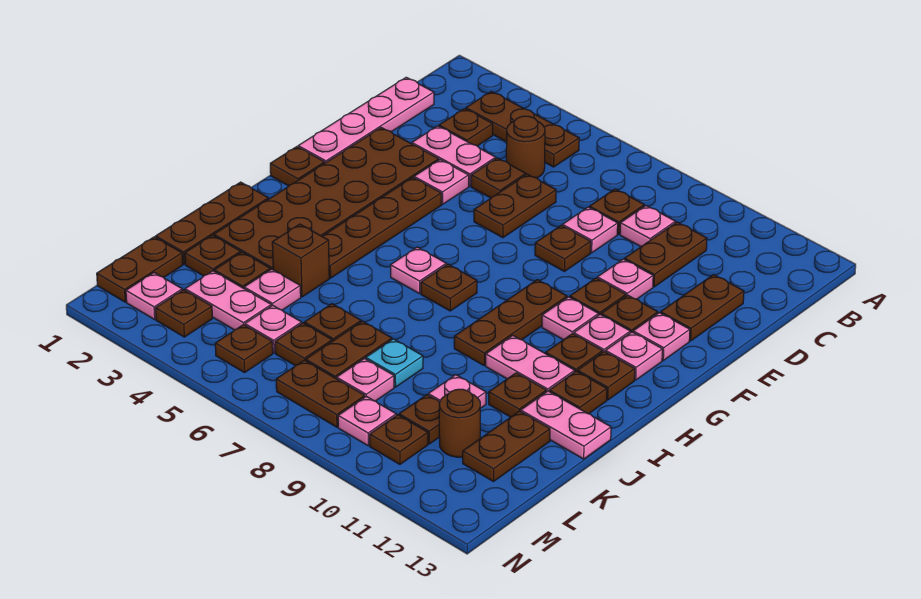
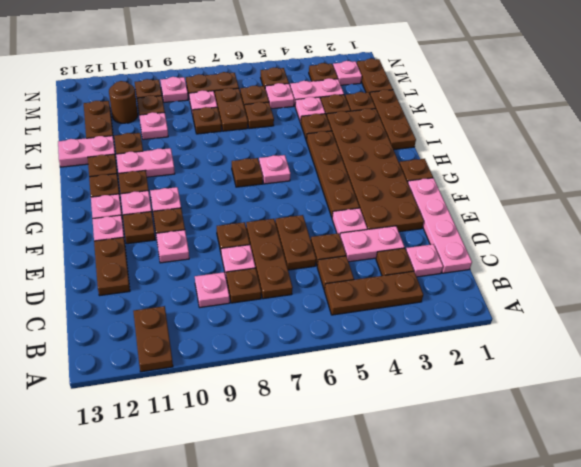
none -> pink plate C2 level 1
brown round brick C5 level 1 -> brown plate C5 level 1
brown plate C10:D10 level 1 -> brown plate A11:B11 level 1
brown plate G9:I9 level 1 -> brown plate C7:E7 level 1
brown brick J4 level 1 -> brown plate J4 level 1
cyan plate K8 level 1 -> brown plate K8 level 1

